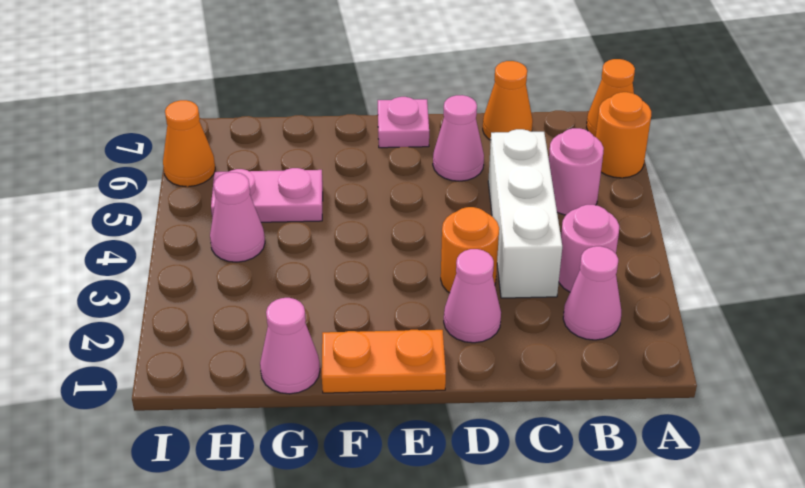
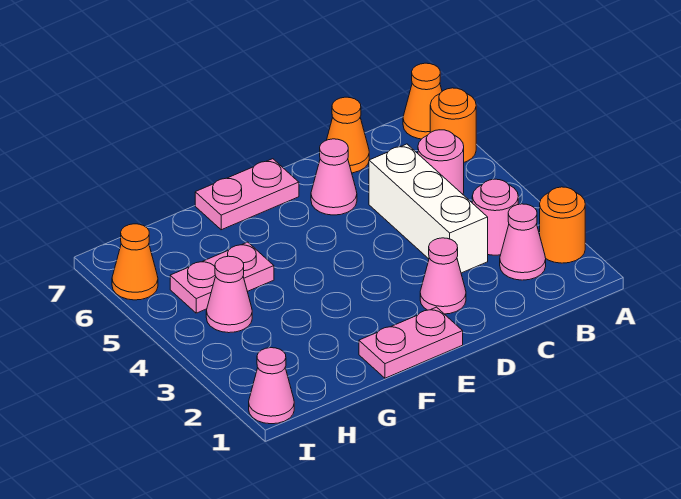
orange round brick D3 level 1 -> orange round brick A2 level 1
orange plate E1:F1 level 1 -> pink plate E1:F1 level 1
pink plate E7 level 1 -> pink plate E7:F7 level 1
pink cone G1 level 1 -> pink cone I1 level 1

